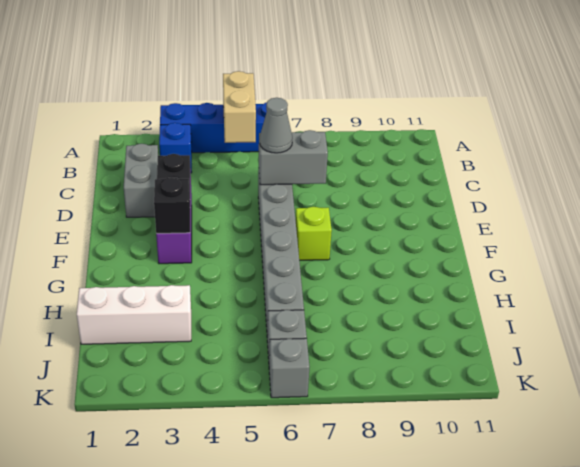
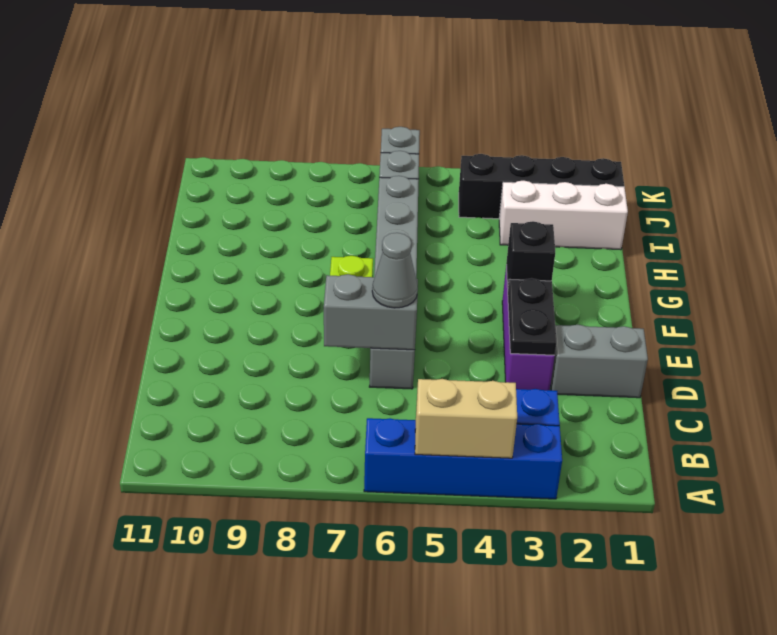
tan brick A5:B5 level 2 -> tan brick A4:A5 level 2
grey brick C2:D2 level 1 -> grey brick D1:D2 level 1
none -> black brick J1:J4 level 1

